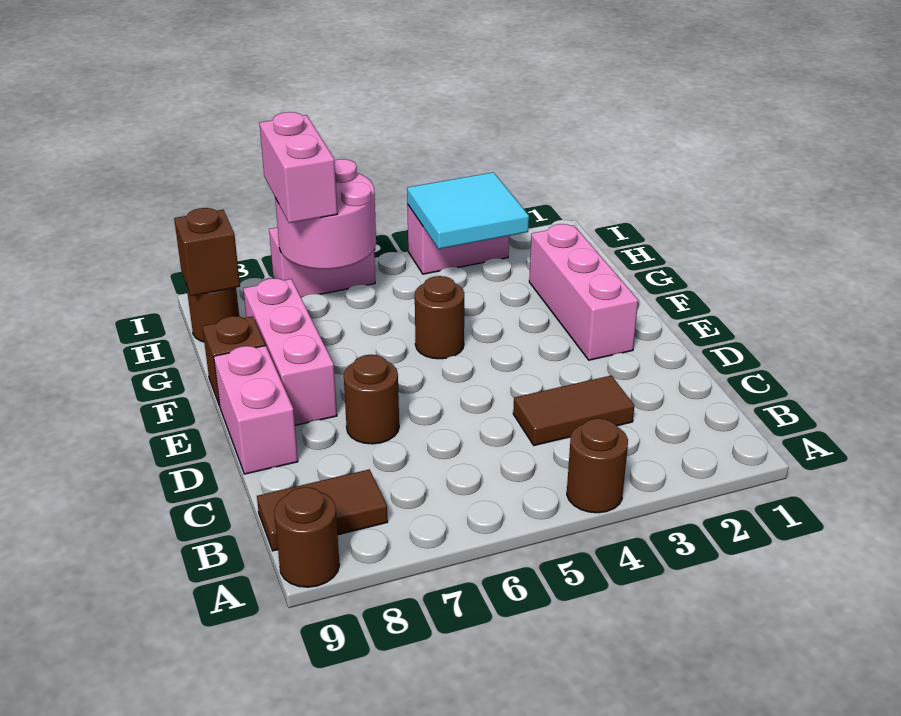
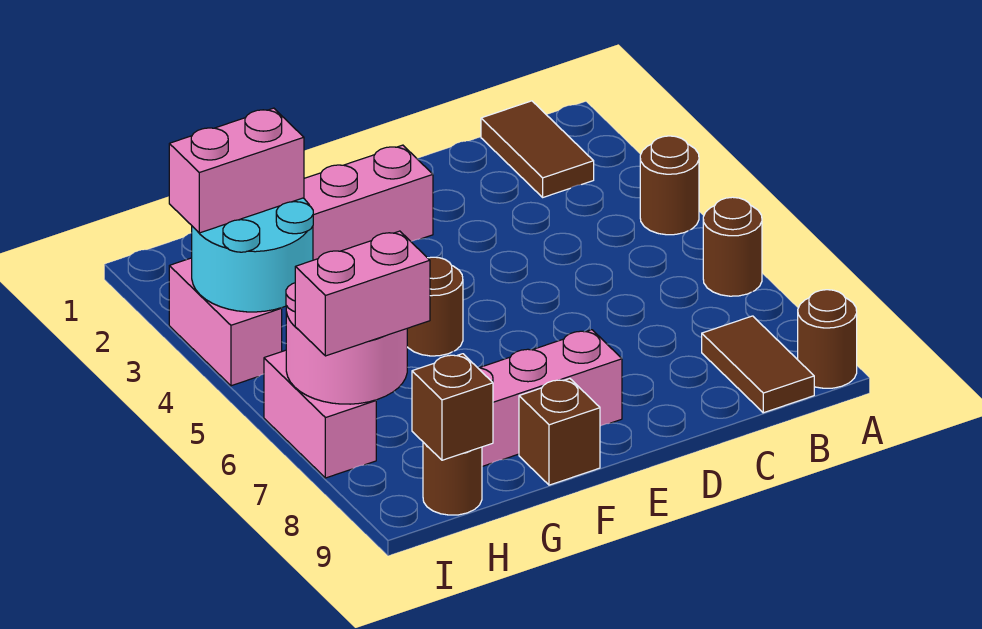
brown tile C3:C4 level 1 -> brown tile B1:B2 level 1
brown round brick D7 level 1 -> brown round brick A6 level 1
pink brick D9:E9 level 1 -> pink brick H3:I3 level 3
cyan tile H3:I4 level 2 -> cyan round brick H3:I4 level 2

